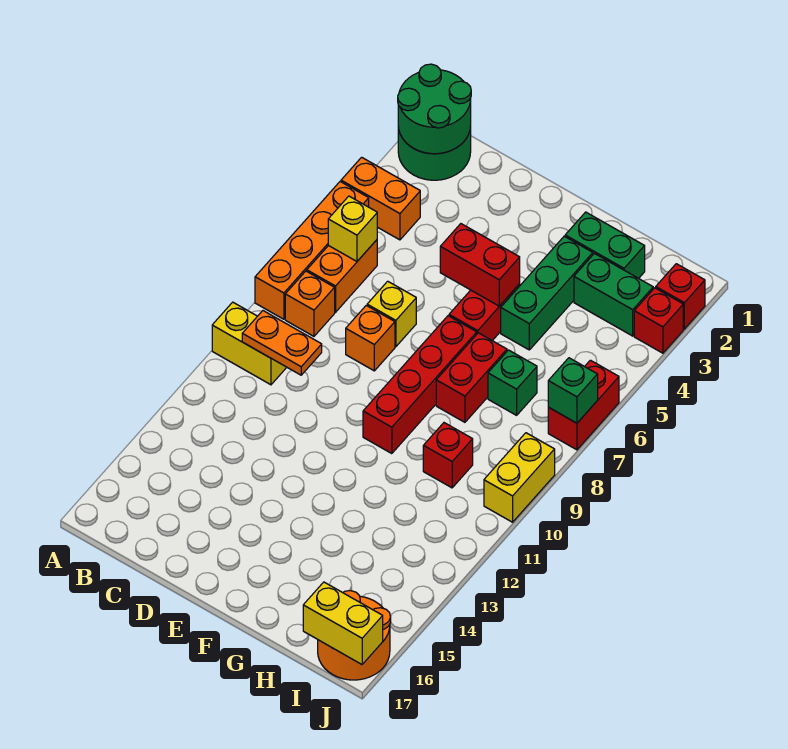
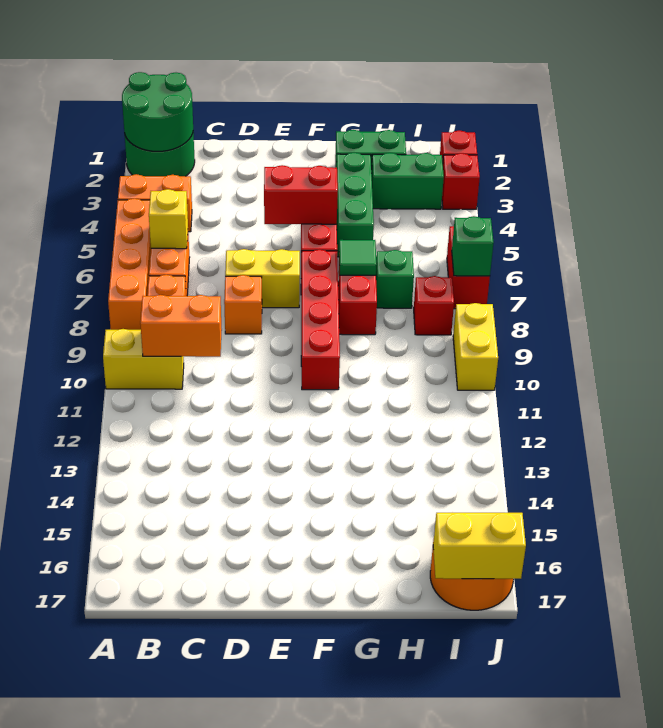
orange plate B10:C10 level 2 -> orange brick B10:C10 level 2
yellow brick D7 level 1 -> yellow brick D7:E7 level 1
none -> green tile G7 level 2
red brick H10 level 1 -> red brick I8 level 1

